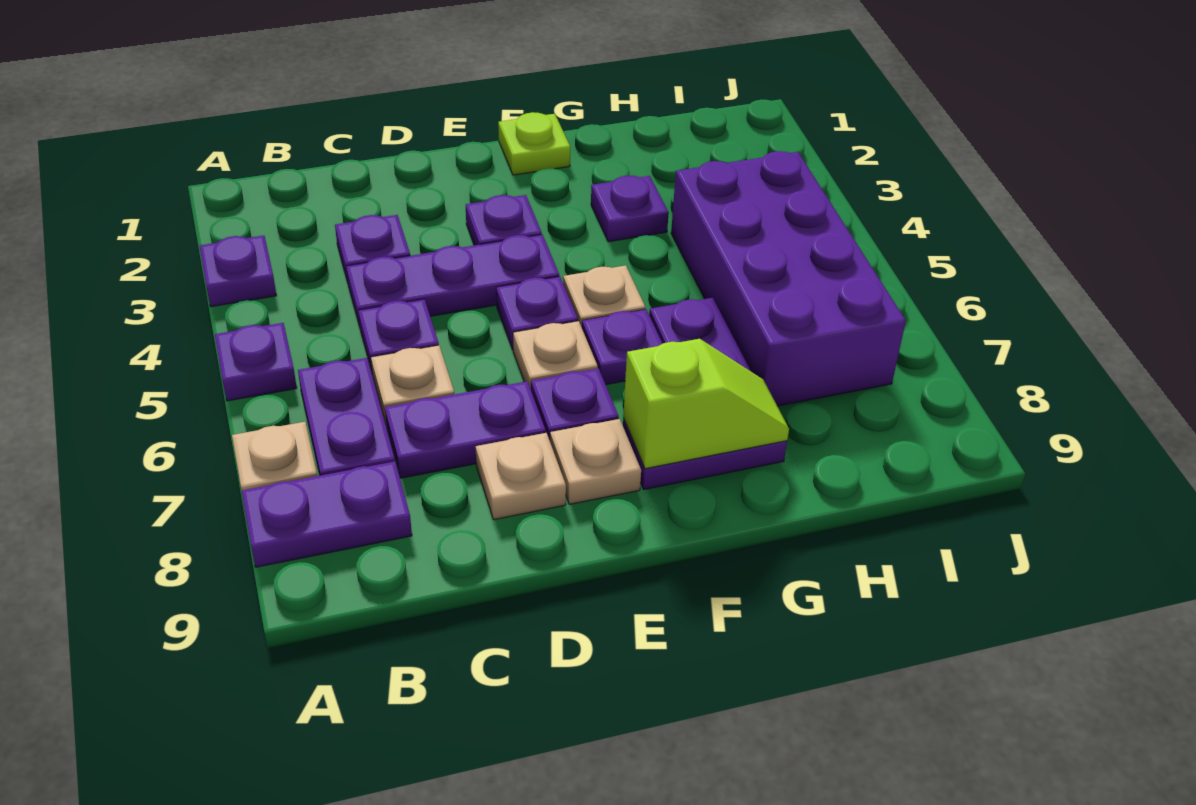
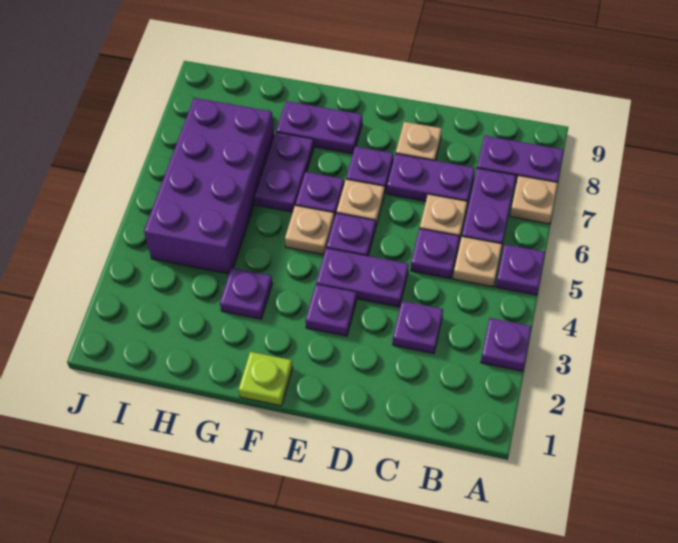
purple plate C4:E4 level 1 -> purple plate D4:E4 level 1
tan plate E8 level 1 -> tan plate B5 level 1
lime slope F8:G8 level 2 top F -> none

